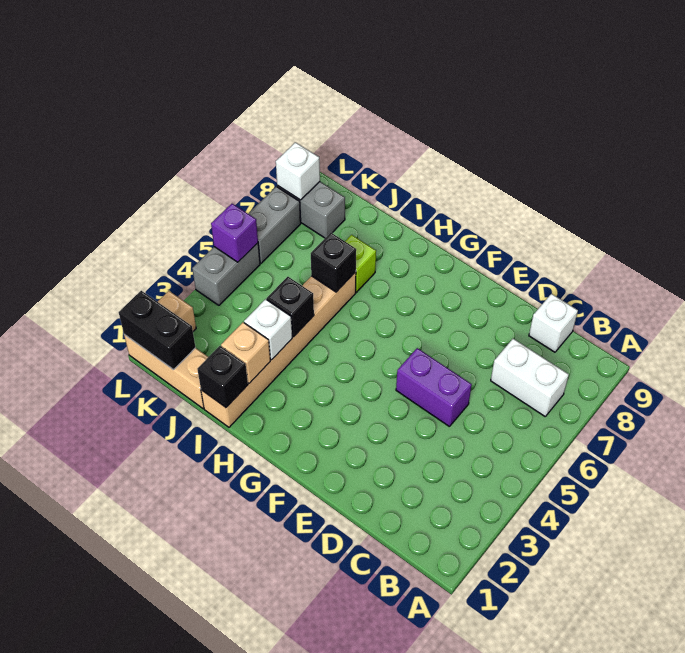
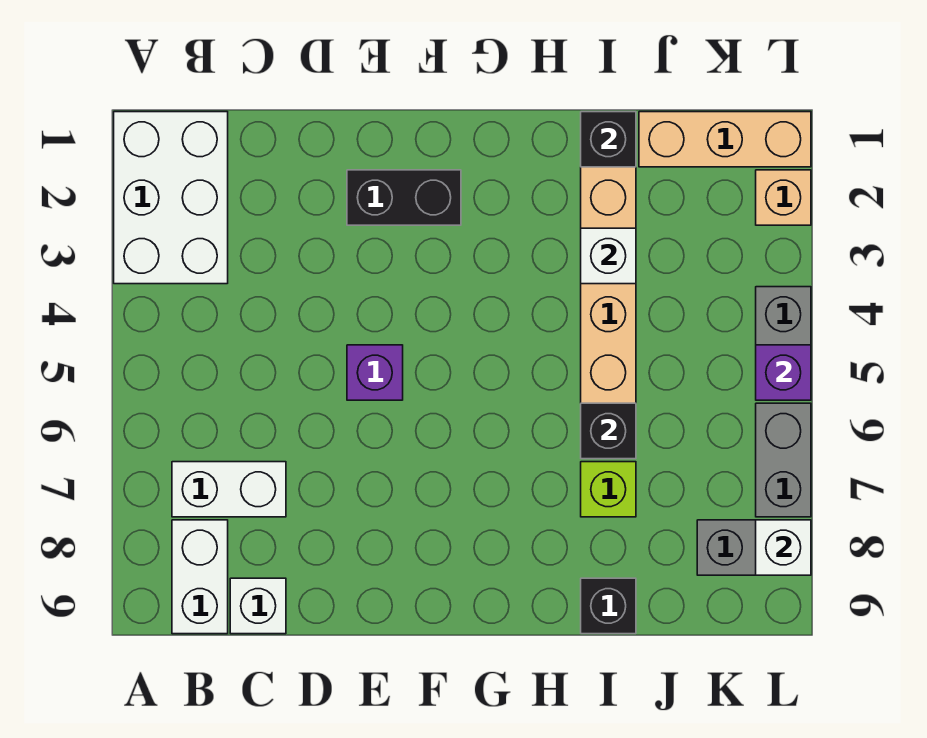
none -> white brick A1:B3 level 1
none -> white brick B8:B9 level 1
purple brick D5:E5 level 1 -> purple brick E5 level 1
tan brick I2 level 2 -> none
black brick I4 level 2 -> black brick I9 level 1
black brick K1:L1 level 2 -> black brick E2:F2 level 1

